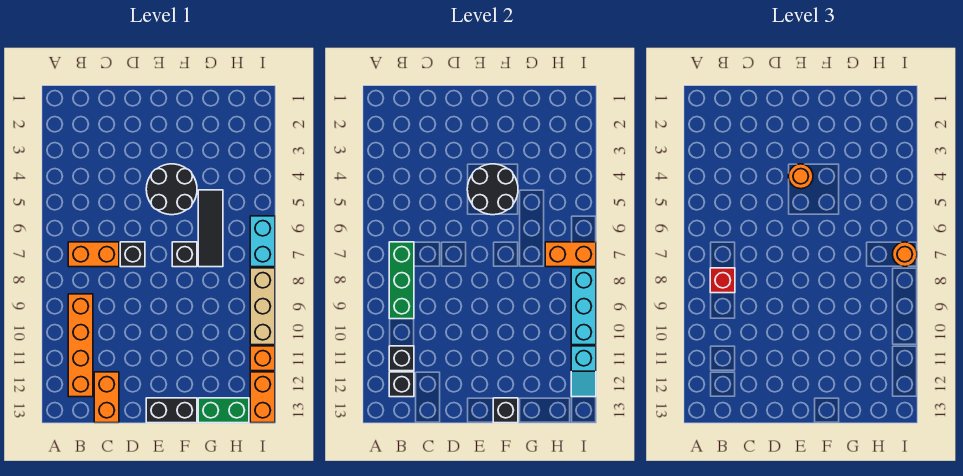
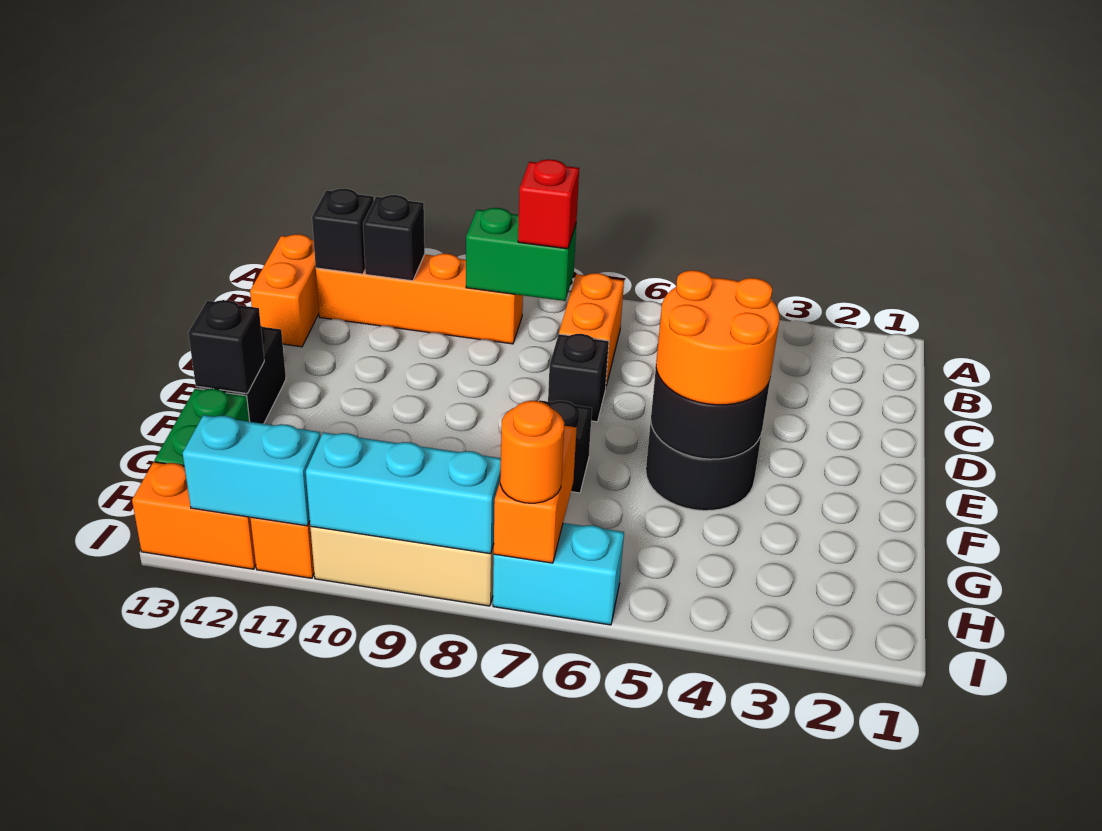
green brick B7:B9 level 2 -> green brick B8:B9 level 2
orange brick C12:C13 level 1 -> orange brick B13:C13 level 1
orange round brick E4 level 3 -> orange round brick E4:F5 level 3
black tile G5:G7 level 1 -> none
cyan slope I11:I12 level 2 top 11 -> cyan brick I11:I12 level 2

